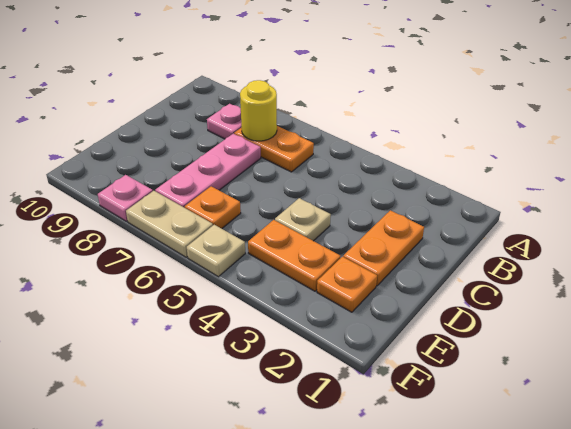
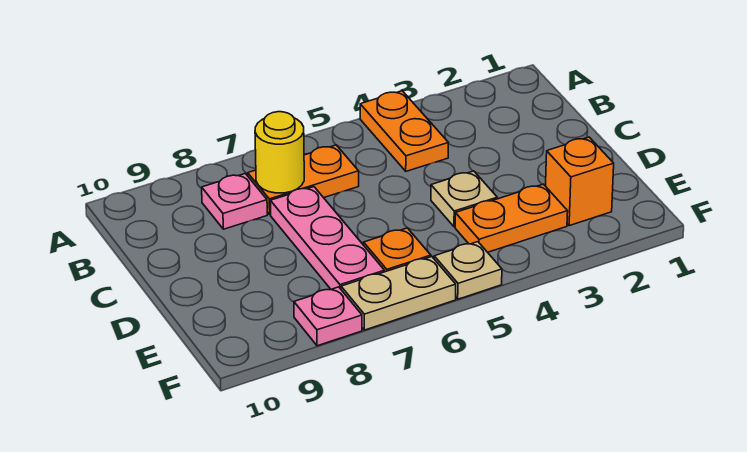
orange plate C2:D2 level 1 -> orange plate A4:B4 level 1
orange plate E2 level 1 -> orange brick E2 level 1

